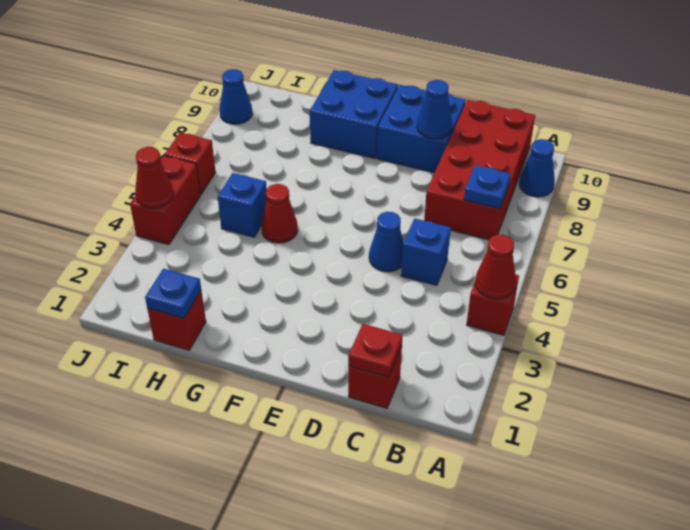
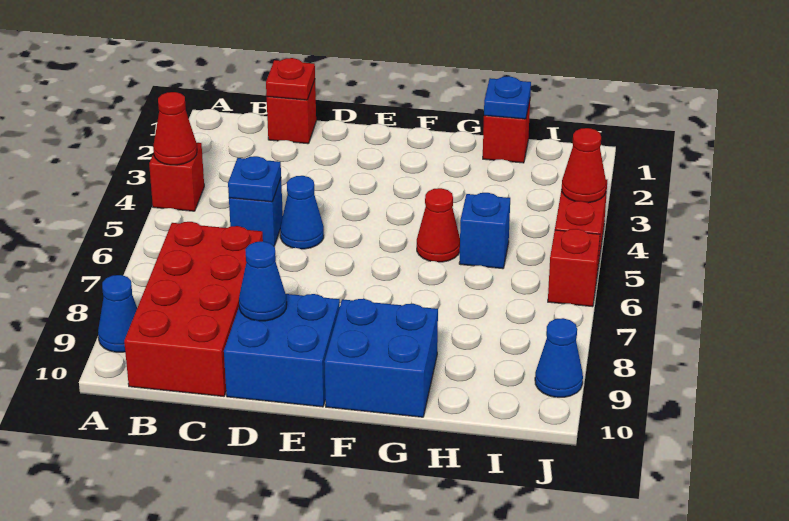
blue plate B7 level 2 -> blue plate C5 level 2

